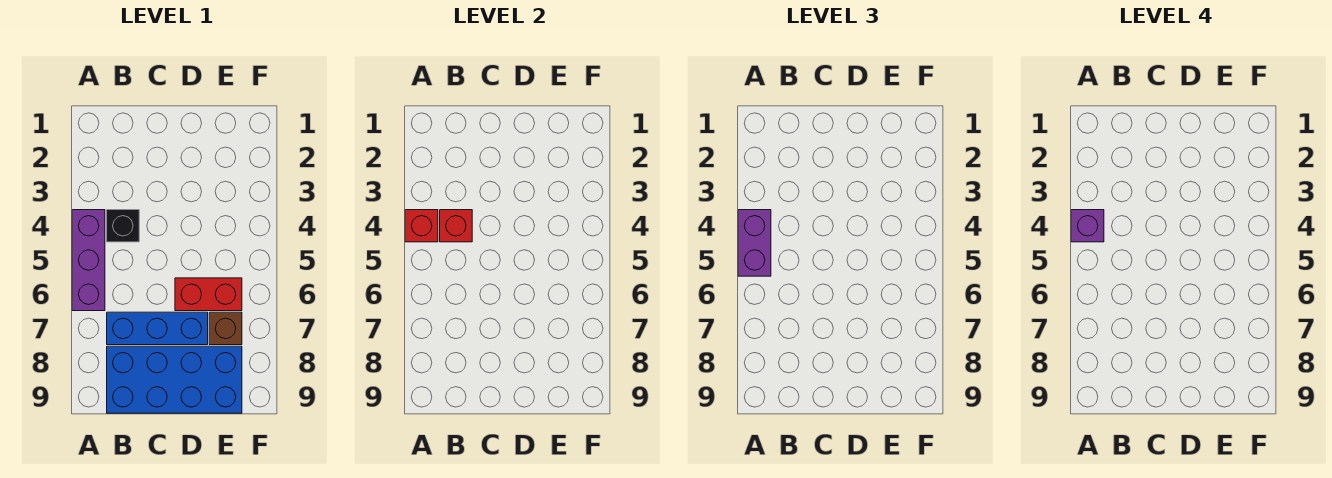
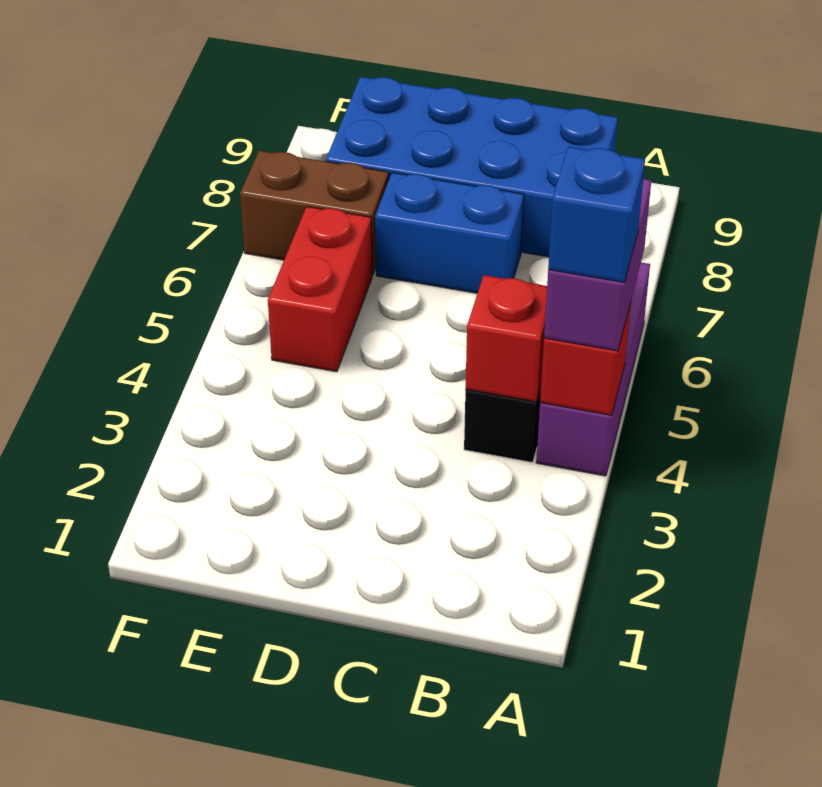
purple brick A4 level 4 -> blue brick A4 level 4
blue brick B7:D7 level 1 -> blue brick C7:D7 level 1
red brick D6:E6 level 1 -> red brick E5:E6 level 1
brown brick E7 level 1 -> brown brick E7:F7 level 1

